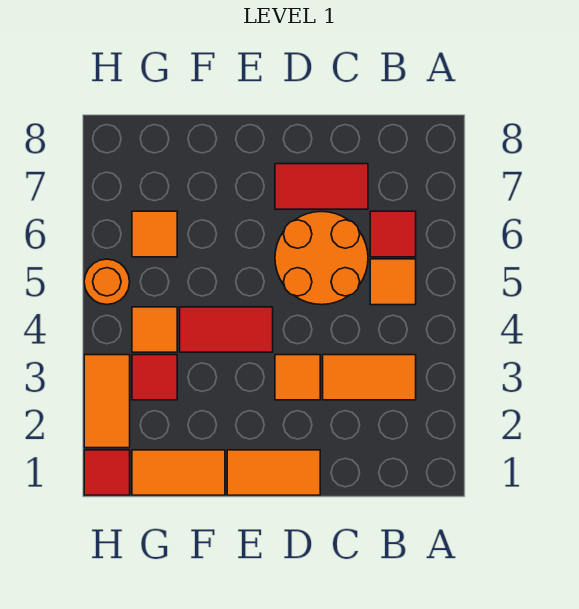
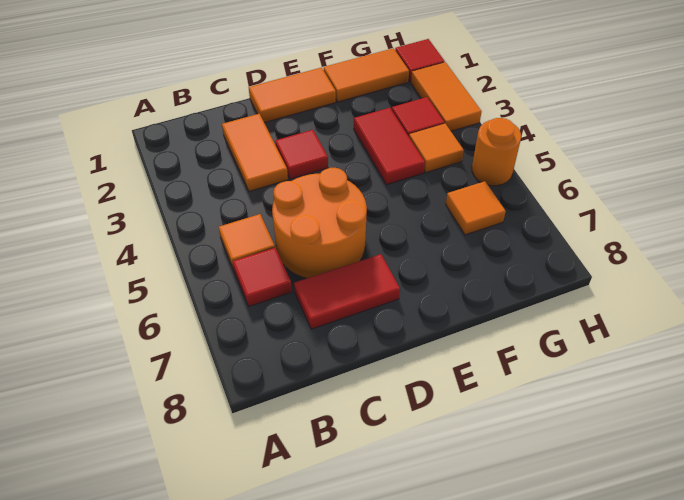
orange tile B3:C3 level 1 -> orange tile C2:C3 level 1
orange tile D3 level 1 -> red tile D3 level 1
red tile E4:F4 level 1 -> red tile F3:F4 level 1

